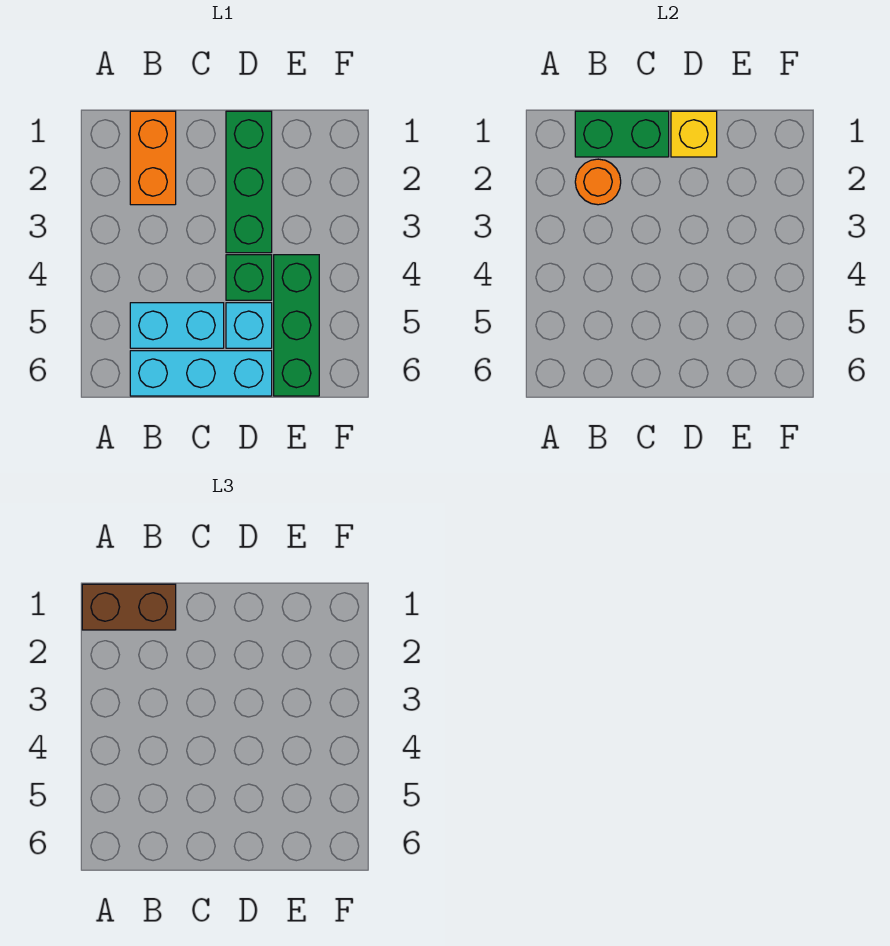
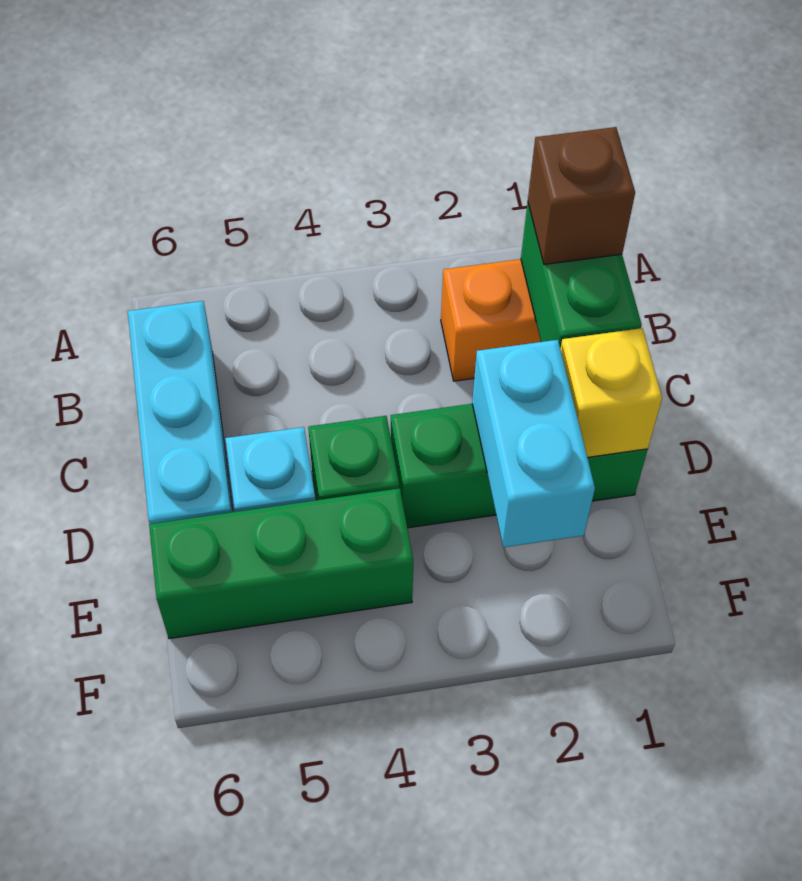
brown brick A1:B1 level 3 -> brown brick B1 level 3
orange round brick B2 level 2 -> none
cyan brick B5:C5 level 1 -> cyan brick D2:E2 level 2

